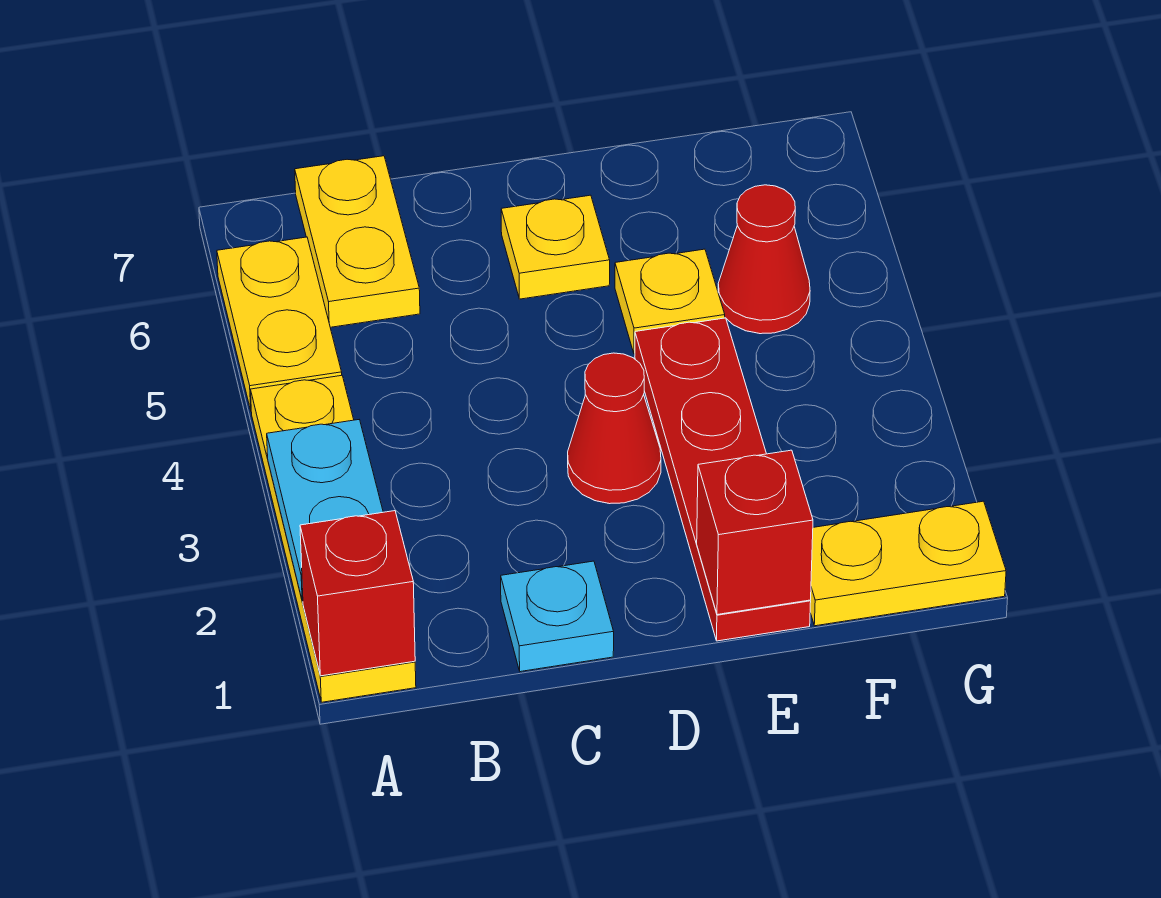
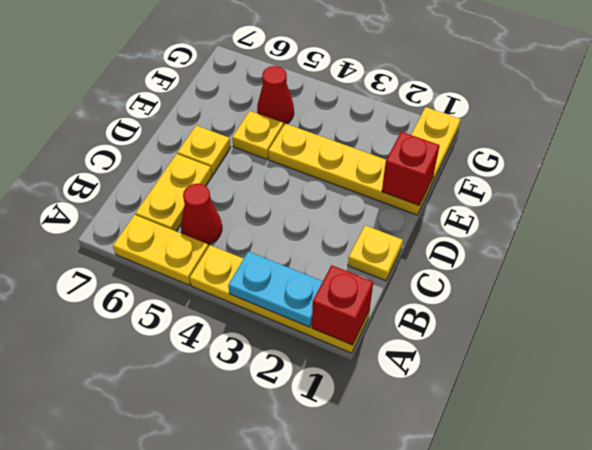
yellow plate B6:B7 level 1 -> yellow plate B6:C6 level 1
cyan plate C1 level 1 -> yellow plate C1 level 1
red cone D3 level 1 -> red cone B5 level 1
red plate E1:E4 level 1 -> yellow plate E1:E4 level 1

